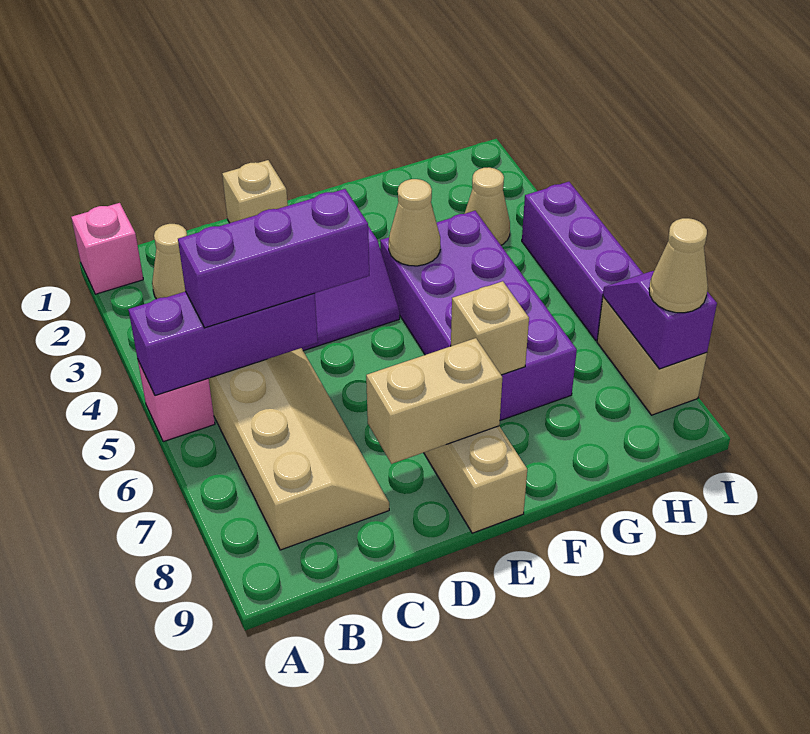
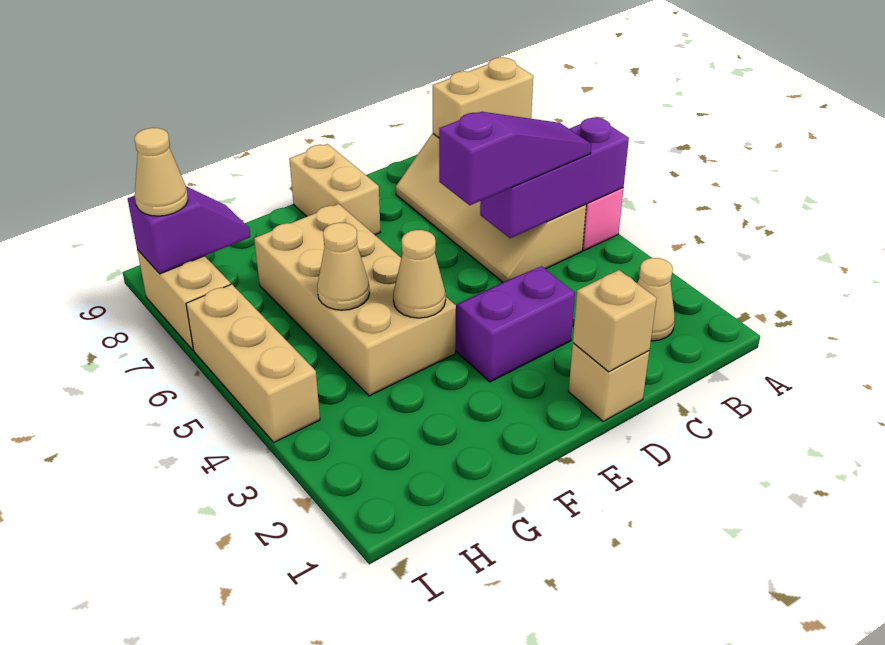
pink brick A1 level 1 -> none
purple brick B5:D5 level 3 -> purple slope B5:D5 level 3 top D
tan brick D8:E8 level 2 -> tan brick A8:B8 level 2
purple brick F4:G7 level 1 -> tan brick F4:G7 level 1
tan brick F7 level 2 -> tan brick D1 level 2
tan cone H3 level 1 -> tan cone G5 level 2
purple brick I4:I6 level 1 -> tan brick I4:I6 level 1
purple slope I7:I8 level 2 top 8 -> purple slope H8:I8 level 2 top I

